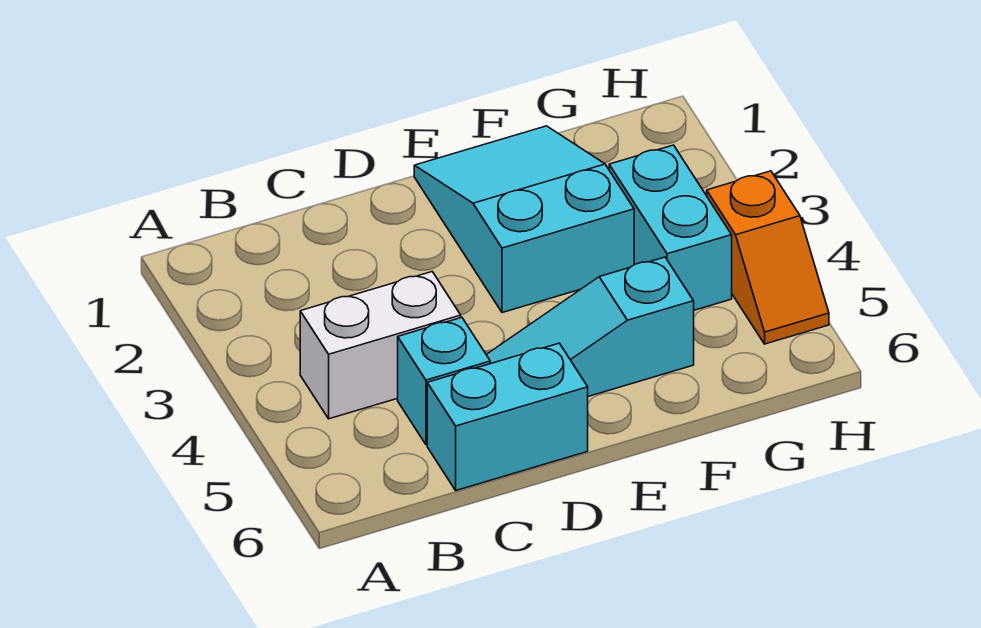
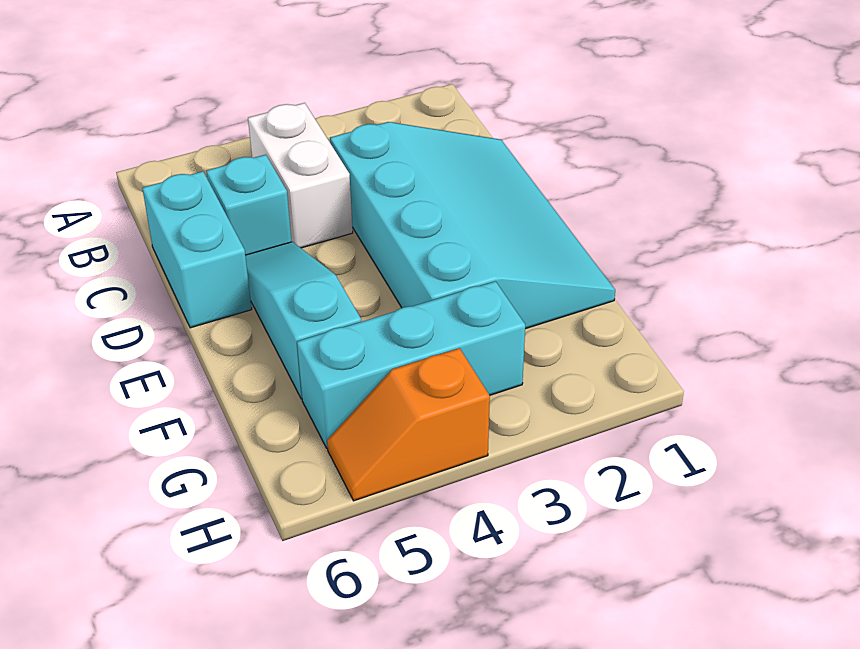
cyan slope E1:F3 level 1 top 3 -> cyan slope C1:F3 level 1 top 3
cyan brick G3:G4 level 1 -> cyan brick G3:G5 level 1

